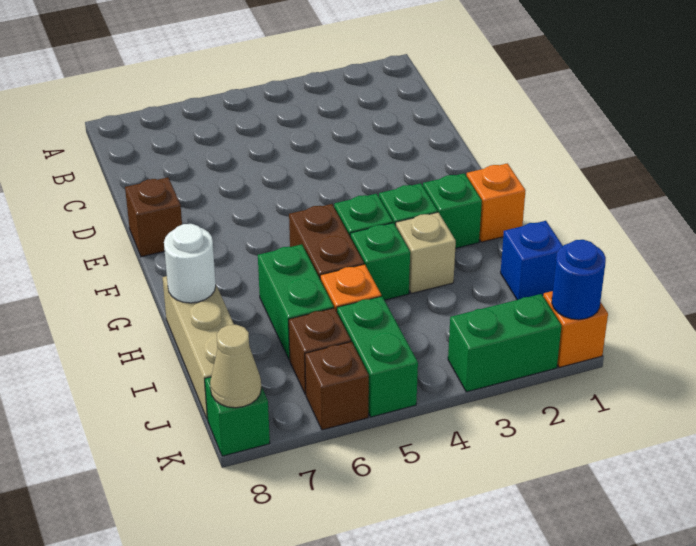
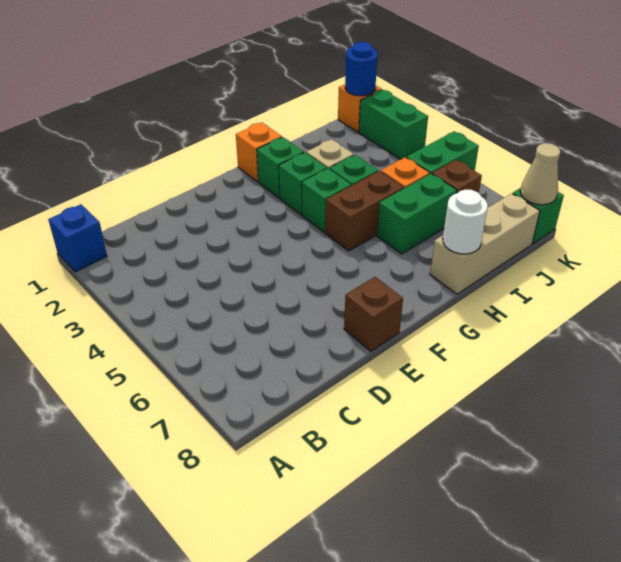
blue brick I1 level 1 -> blue brick A1 level 1
brown brick K6 level 1 -> none

